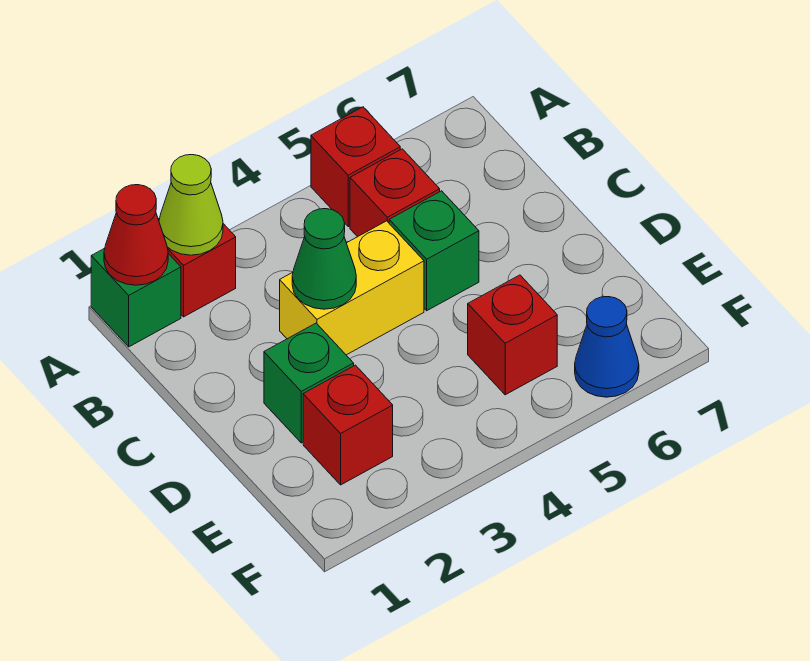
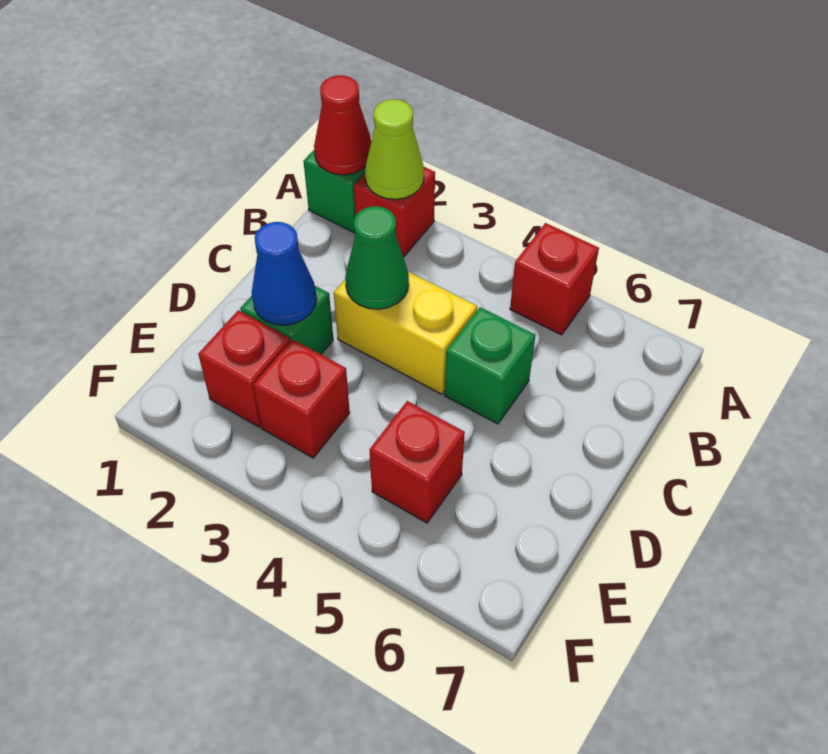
red brick B5 level 1 -> red brick E3 level 1
blue cone F6 level 1 -> blue cone D2 level 2

